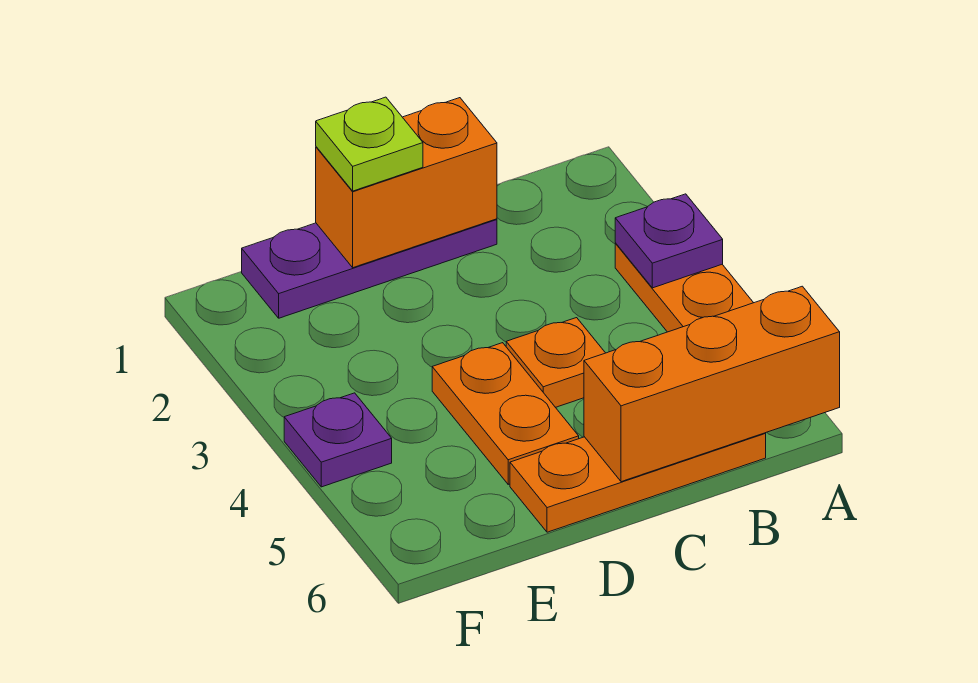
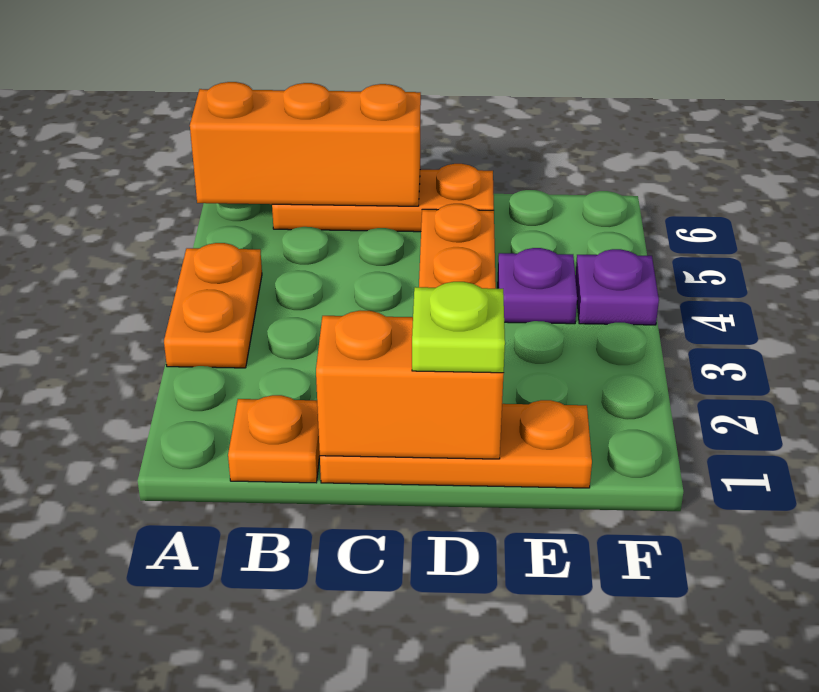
purple plate A3 level 2 -> purple plate E4 level 1
purple plate C1:E1 level 1 -> orange plate C1:E1 level 1
orange plate C4 level 1 -> orange plate B1 level 1

